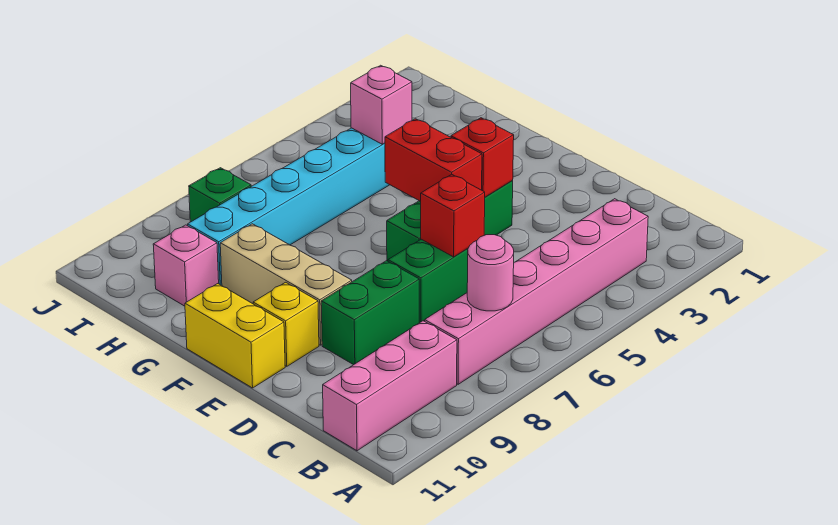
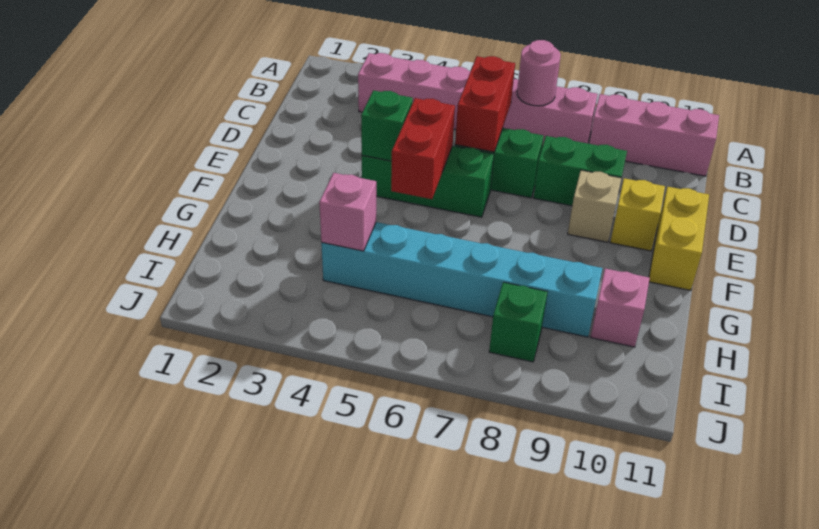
red brick D6 level 2 -> red brick C6:D6 level 2
red brick E4 level 2 -> green brick E4 level 2
tan brick E9:G9 level 1 -> tan brick E9 level 1

